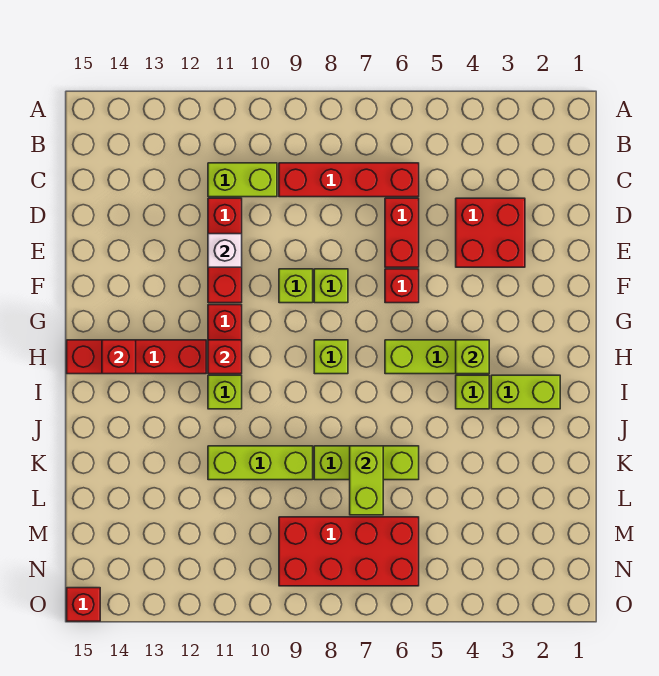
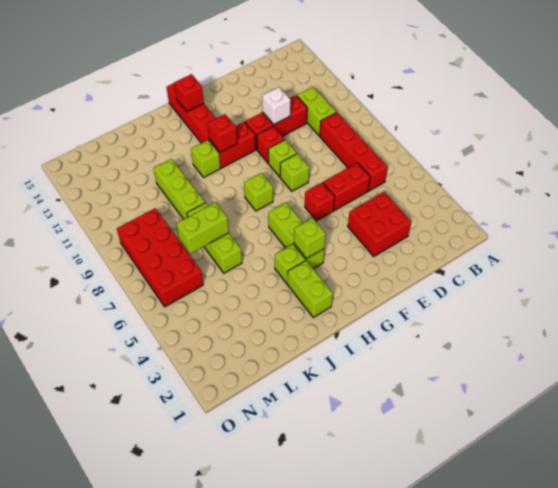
red brick O15 level 1 -> red brick F10 level 1

